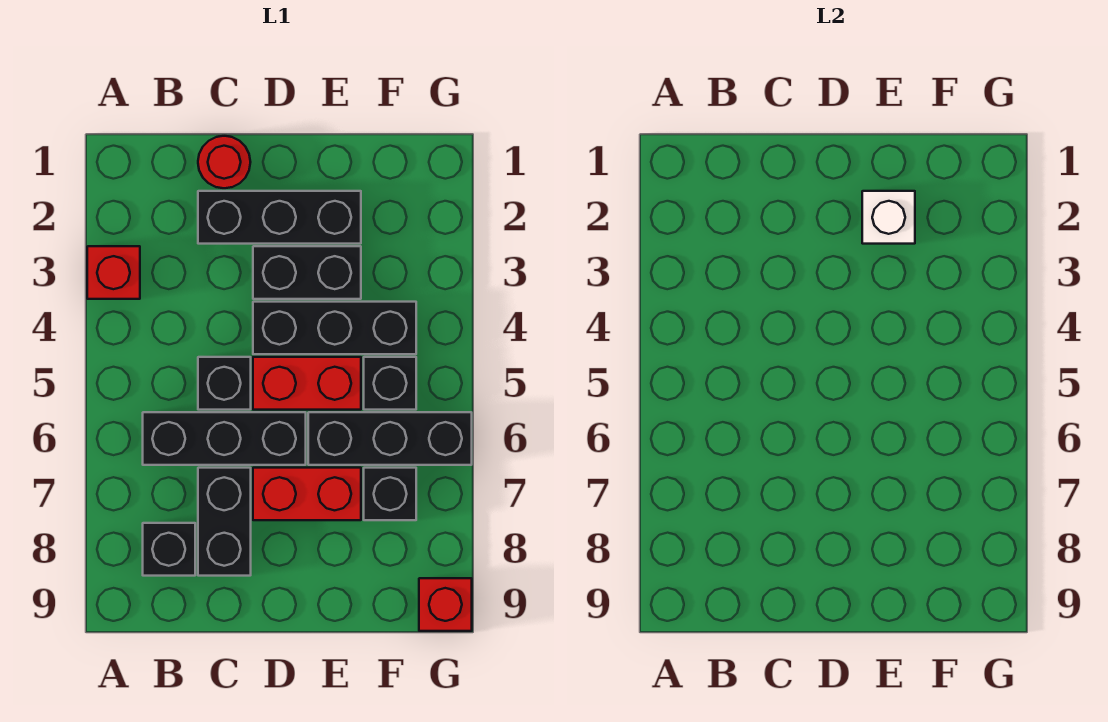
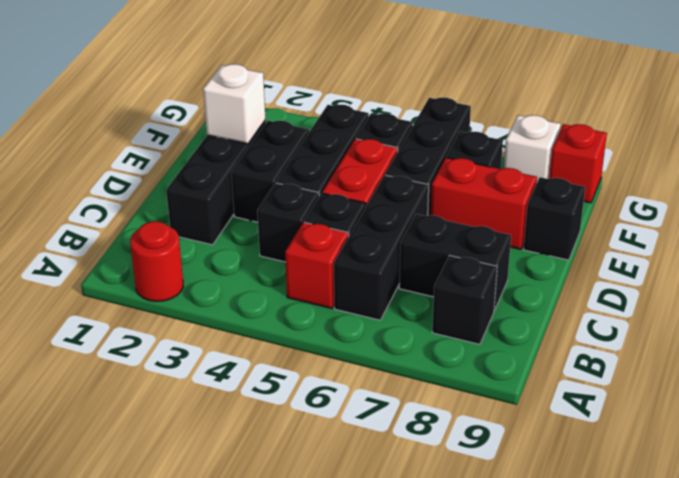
red brick A3 level 1 -> red brick B5 level 1
red round brick C1 level 1 -> red round brick A2 level 1
none -> black brick C4 level 1
red brick D7:E7 level 1 -> red brick E7:E8 level 1
none -> black brick E9 level 1
none -> white brick G8 level 1

